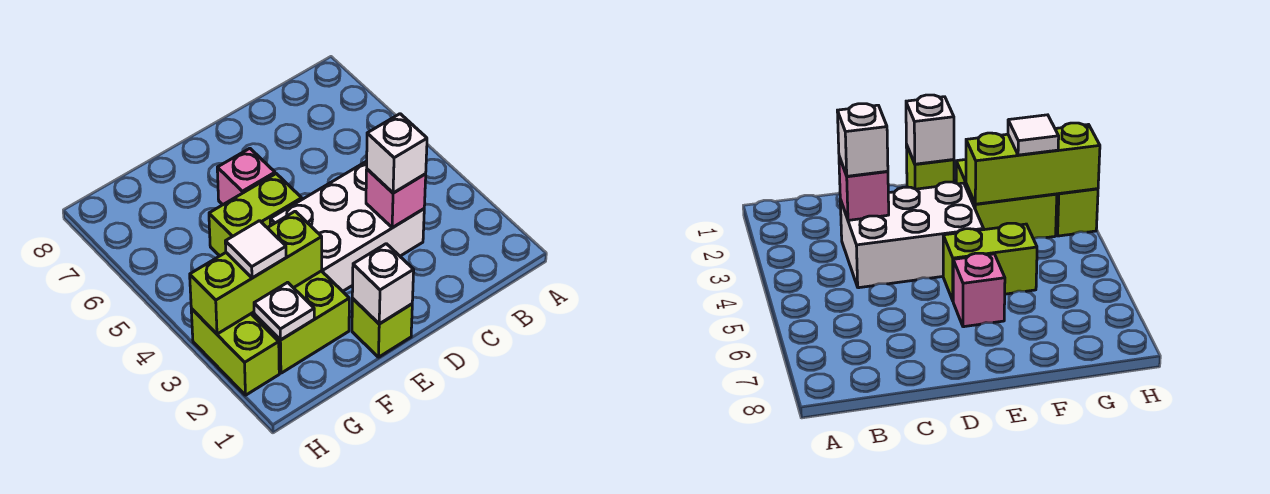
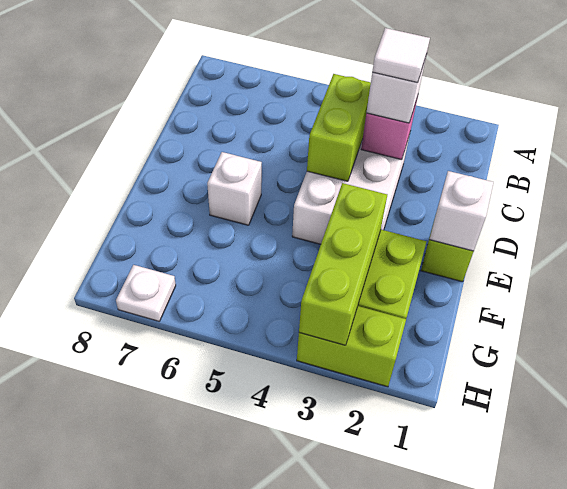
lime brick E5:F5 level 1 -> lime brick C4:D4 level 2
pink brick E6 level 1 -> white brick E6 level 1
white plate G2 level 2 -> white plate H7 level 1
white tile G3 level 3 -> white tile C3 level 4

